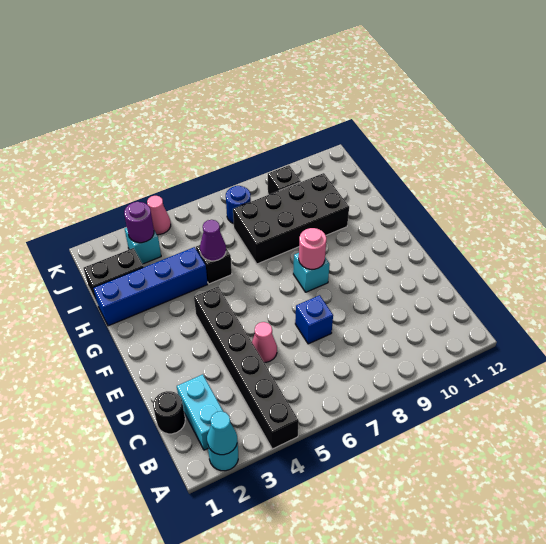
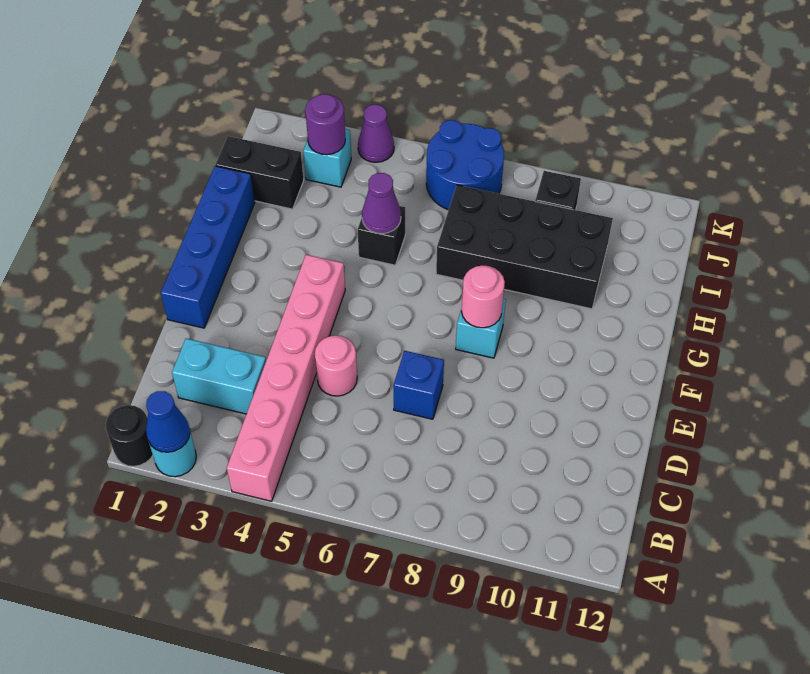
cyan cone A2 level 2 -> blue cone A2 level 2
black brick A4:F4 level 1 -> pink brick A4:F4 level 1
cyan brick B2:C2 level 1 -> cyan brick C2:C3 level 1
black round brick C1 level 1 -> black round brick A1 level 1
pink cone D5 level 1 -> pink round brick D5 level 1
blue brick H1:H4 level 1 -> blue brick E1:H1 level 1
blue round brick J7 level 1 -> blue round brick J6:K7 level 1
pink cone K4 level 1 -> purple cone K4 level 1

